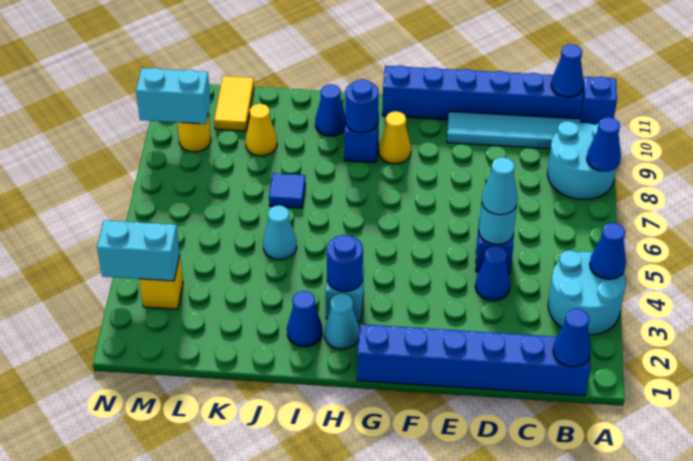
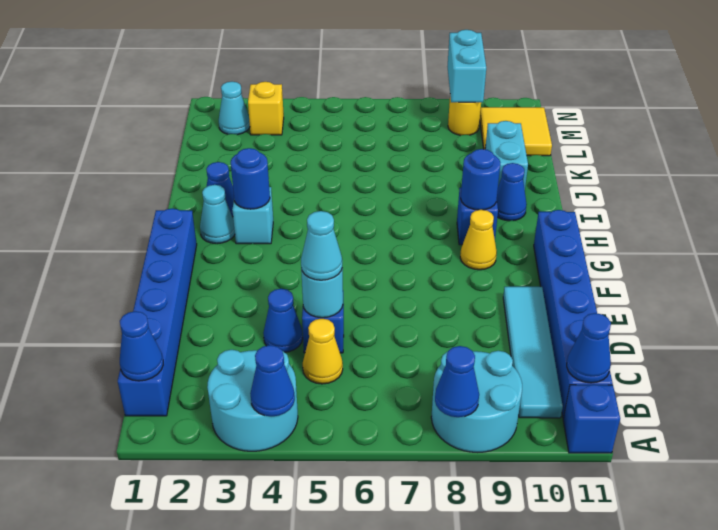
cyan cone J5 level 1 -> cyan cone M2 level 1
blue tile J7 level 1 -> none
yellow cone K9 level 1 -> yellow cone C5 level 1
yellow tile L10:L11 level 1 -> yellow tile L10:M11 level 1
cyan brick M3:N3 level 2 -> cyan brick J10:K10 level 1

